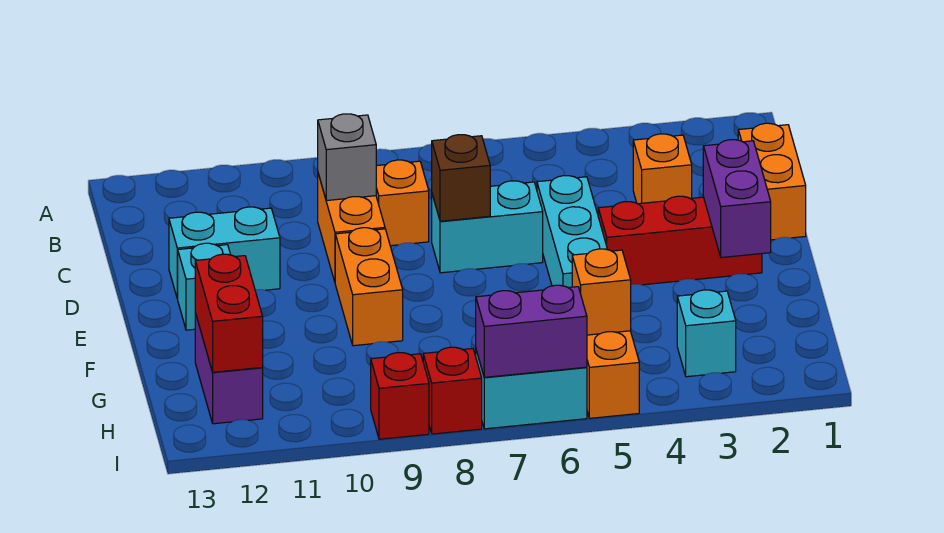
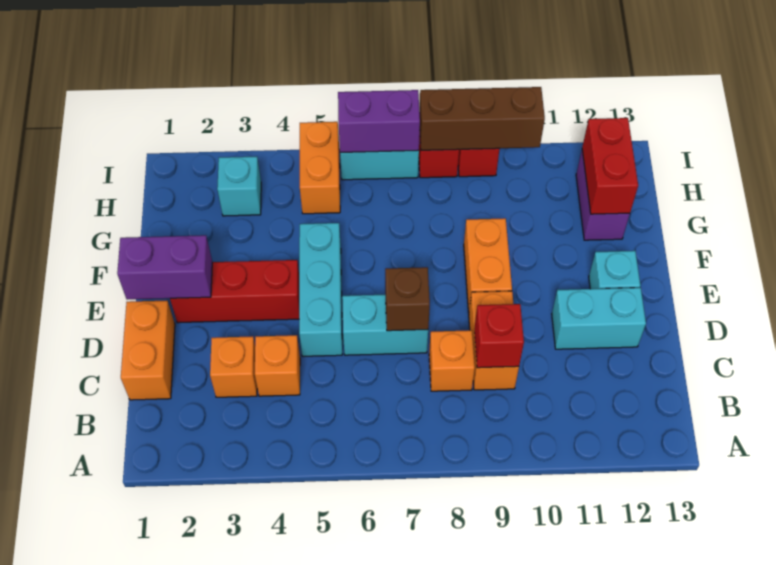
grey brick C9 level 2 -> red brick C9 level 2
purple brick E2:F2 level 2 -> purple brick E1:E2 level 2
orange brick H5 level 2 -> orange brick C4 level 1
none -> brown brick I8:I10 level 2

